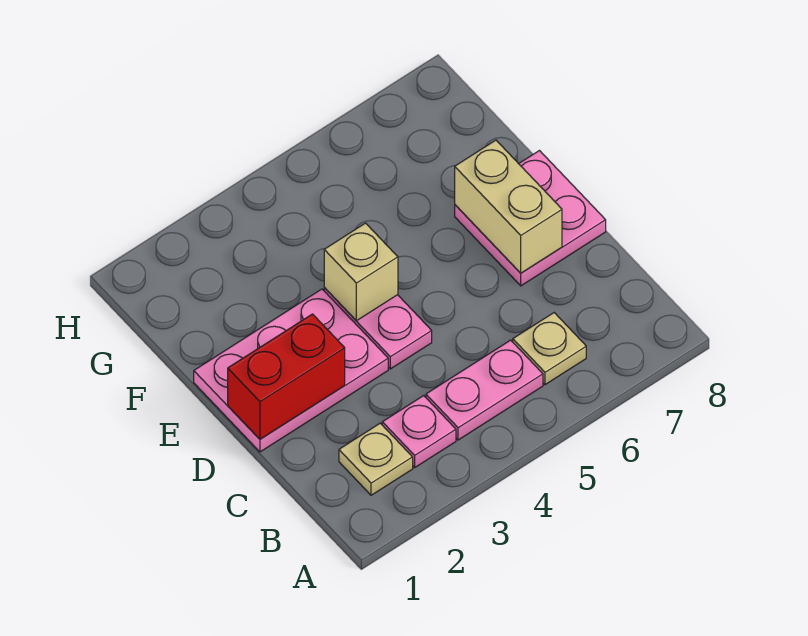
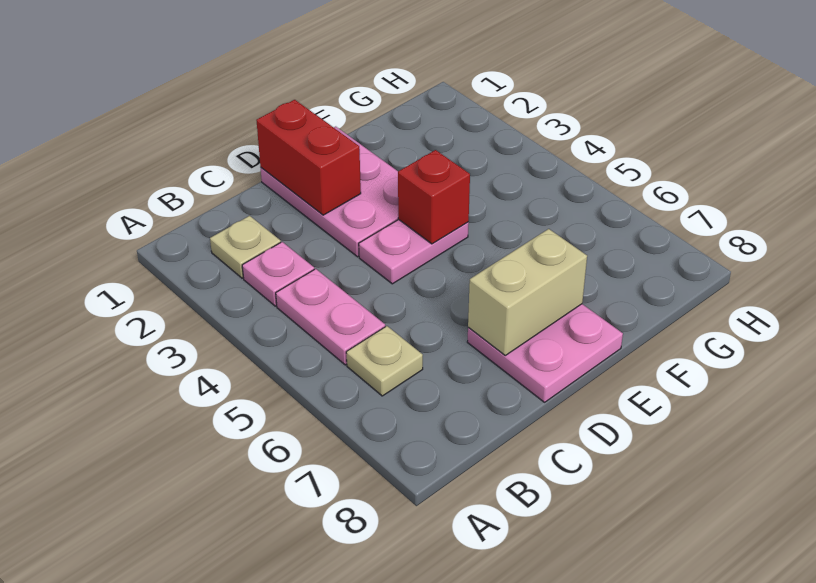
tan brick E4 level 2 -> red brick E4 level 2

